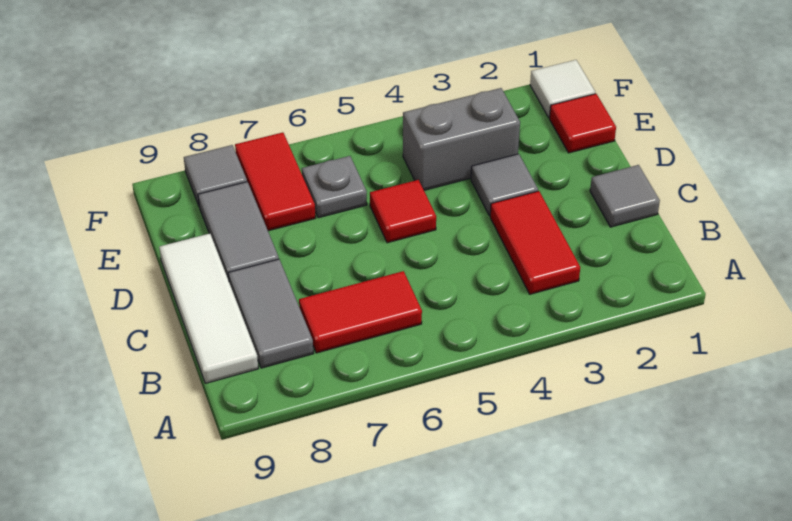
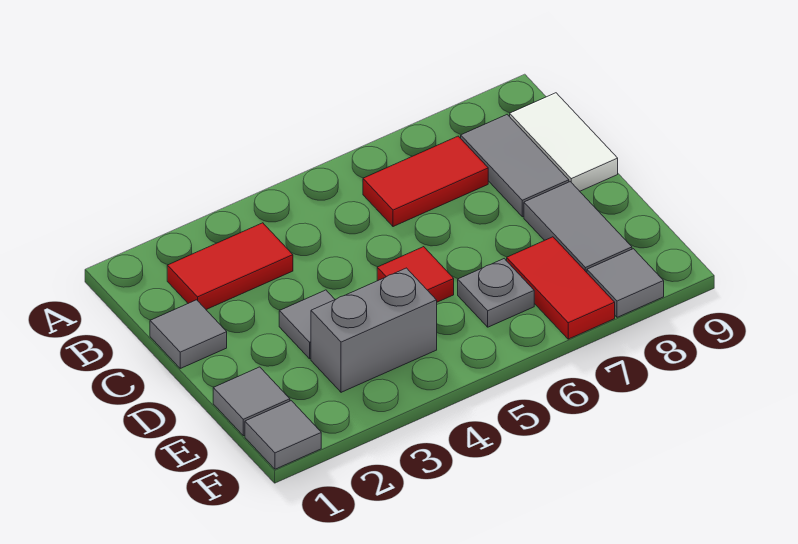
red tile B3:C3 level 1 -> red tile B2:B3 level 1
white tile B9:D9 level 1 -> white tile B9:C9 level 1
red tile E1 level 1 -> grey tile E1 level 1
white tile F1 level 1 -> grey tile F1 level 1

